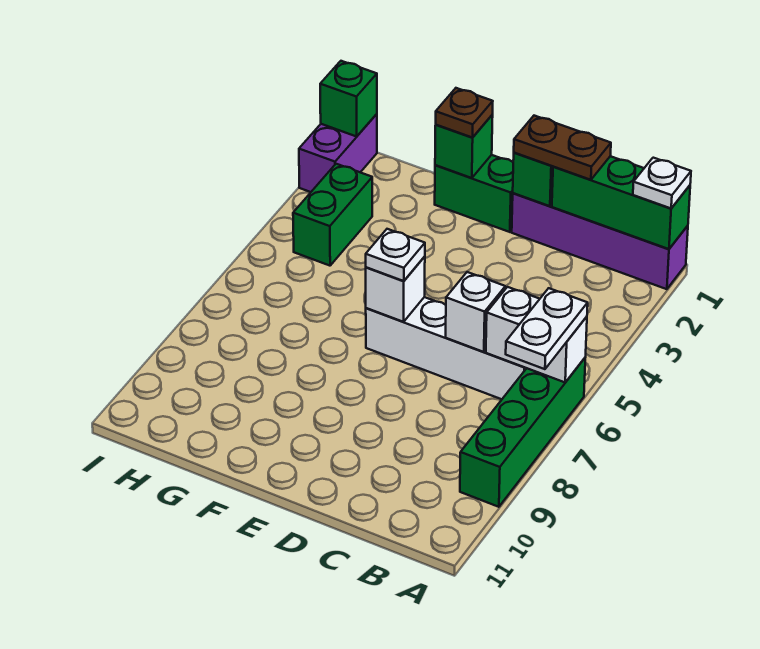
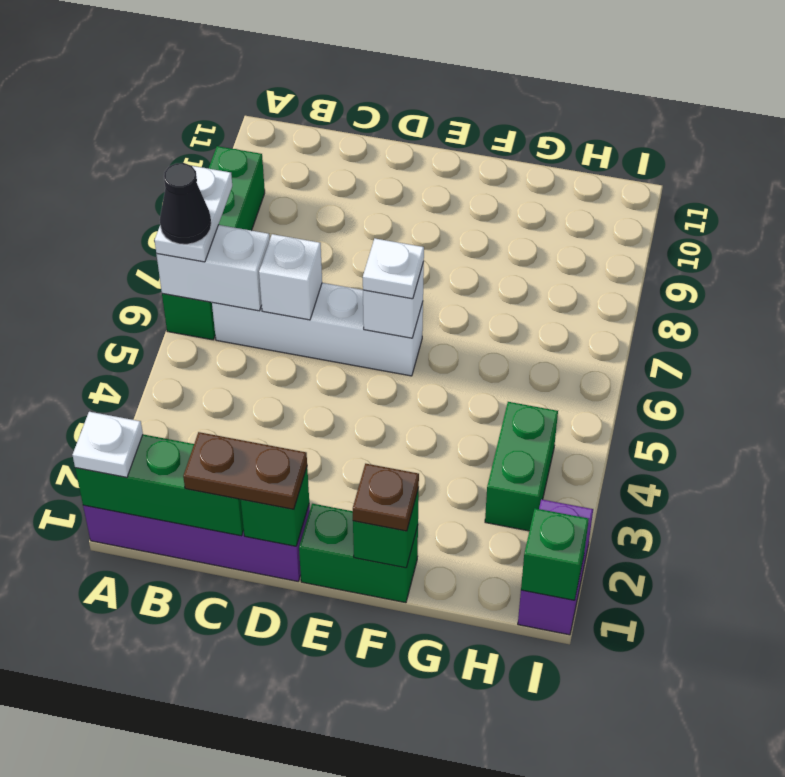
none -> black cone A6 level 4

